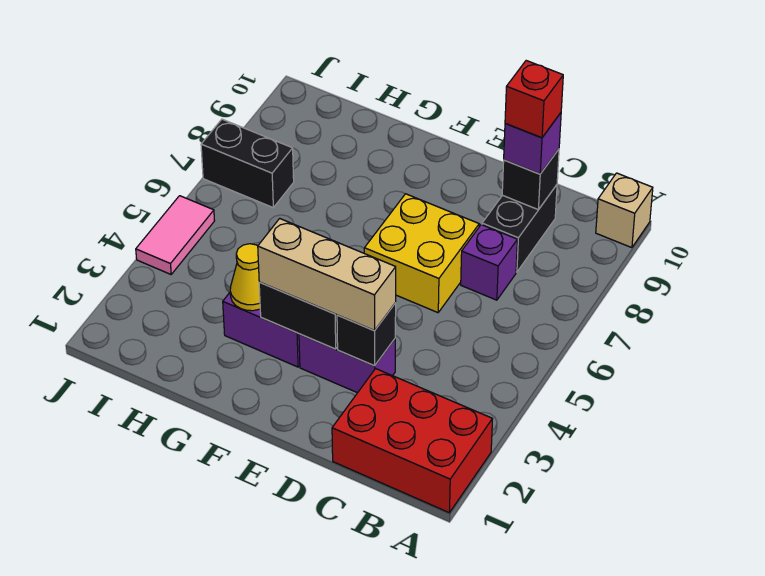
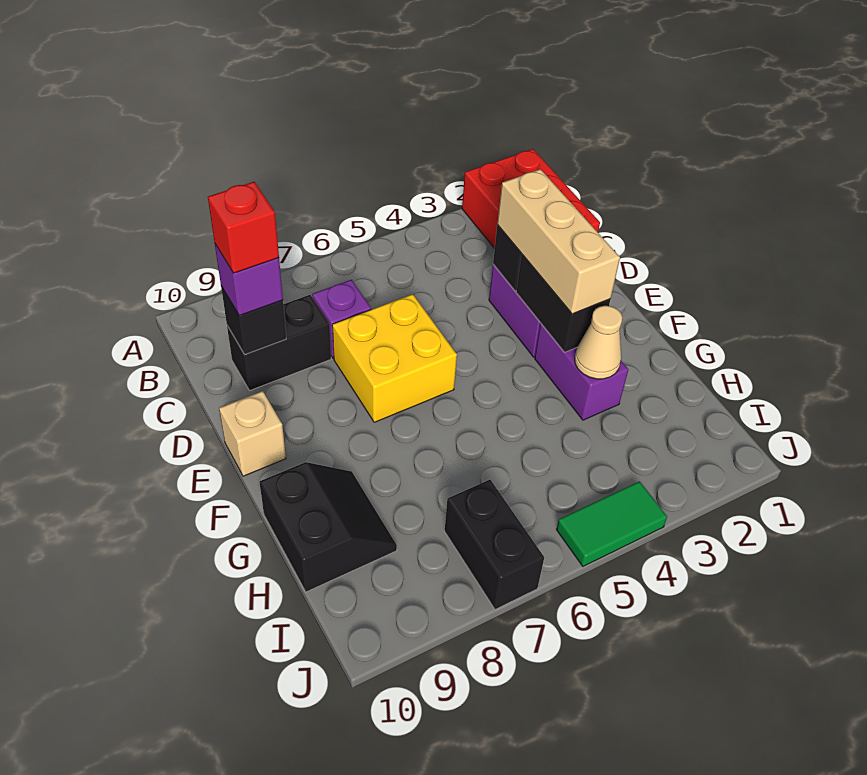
tan brick A10 level 1 -> tan brick E10 level 1
yellow cone G3 level 2 -> tan cone G3 level 2
none -> black slope G9:H10 level 1 top 10
pink tile J4:J5 level 1 -> green tile J4:J5 level 1

